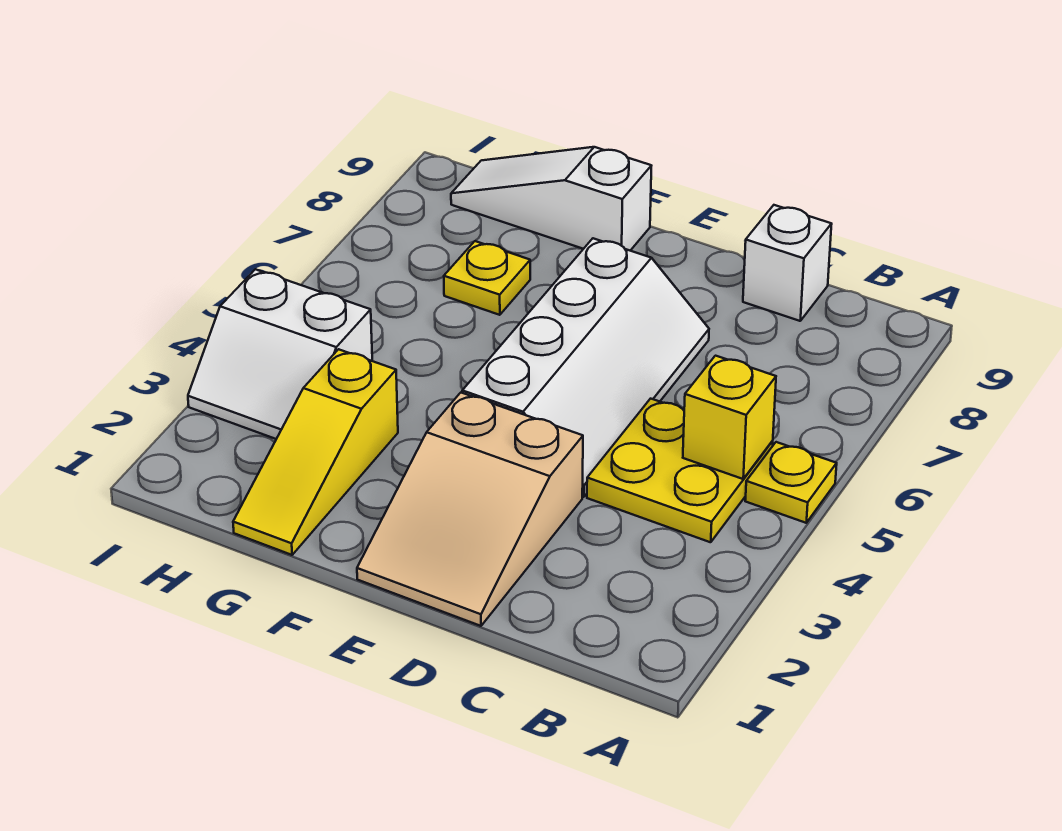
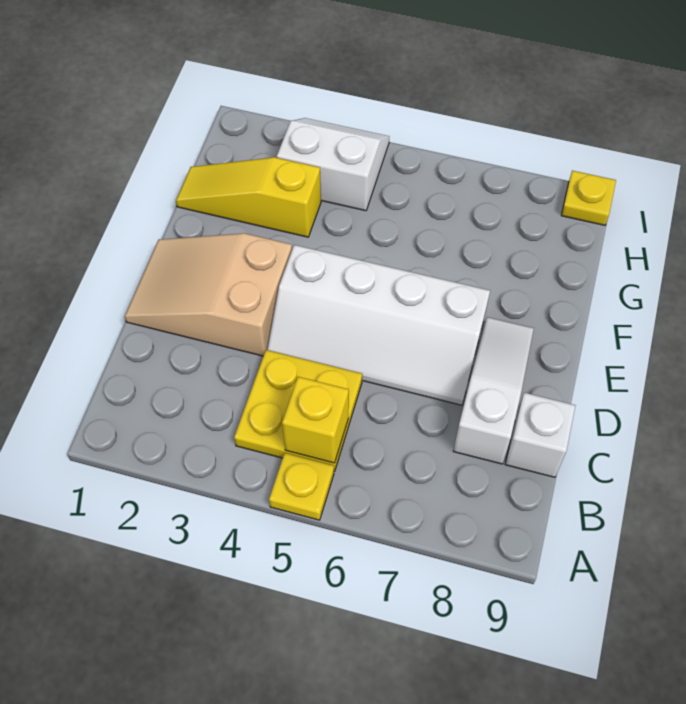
white slope F9:H9 level 1 top F -> white slope C8:E8 level 1 top C
yellow plate G7 level 1 -> yellow plate I9 level 1
white slope H3:I4 level 1 top 4 -> white slope H3:I4 level 1 top H

